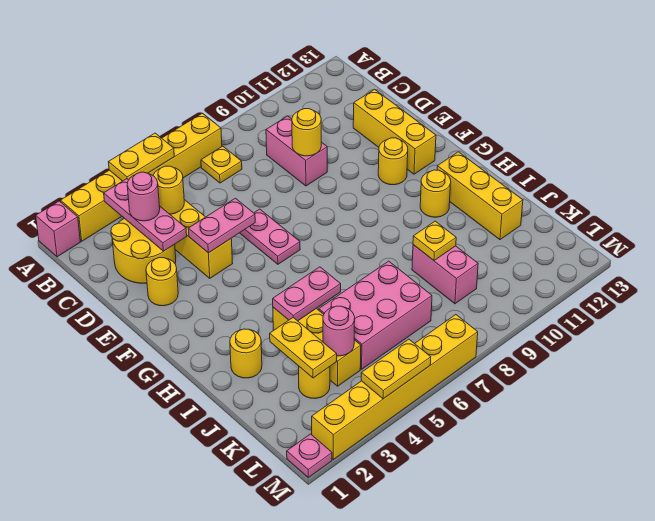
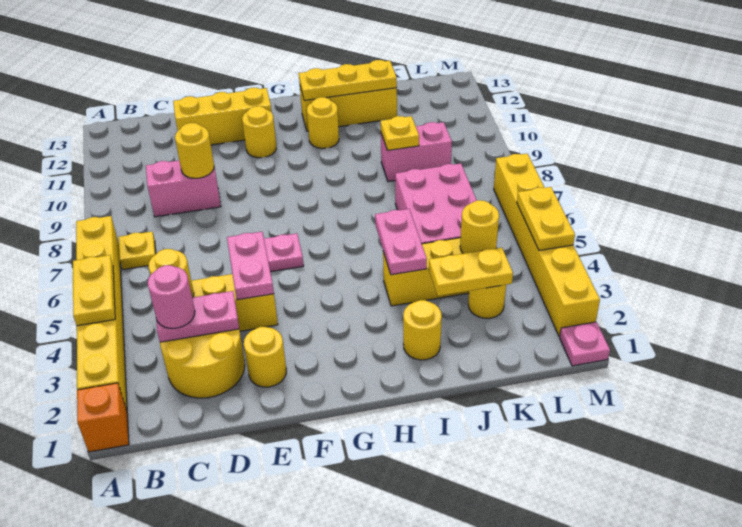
pink brick A1 level 1 -> orange brick A1 level 1
pink plate B3:D3 level 2 -> pink plate C3:D3 level 2
none -> yellow plate H12:J12 level 2
pink round brick K4 level 2 -> yellow round brick K4 level 2

